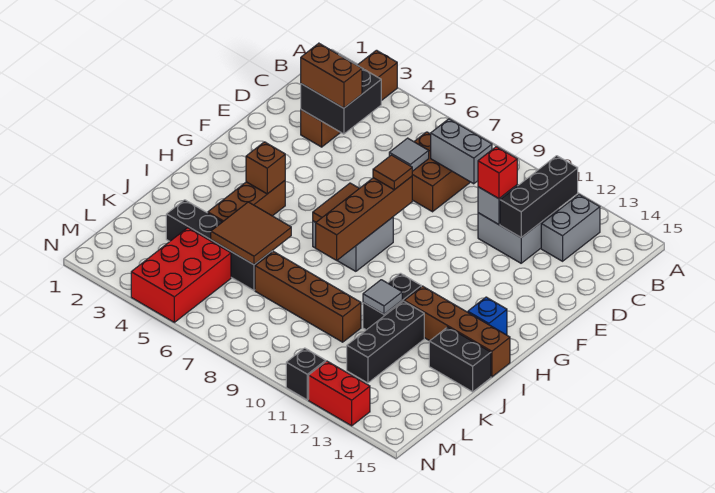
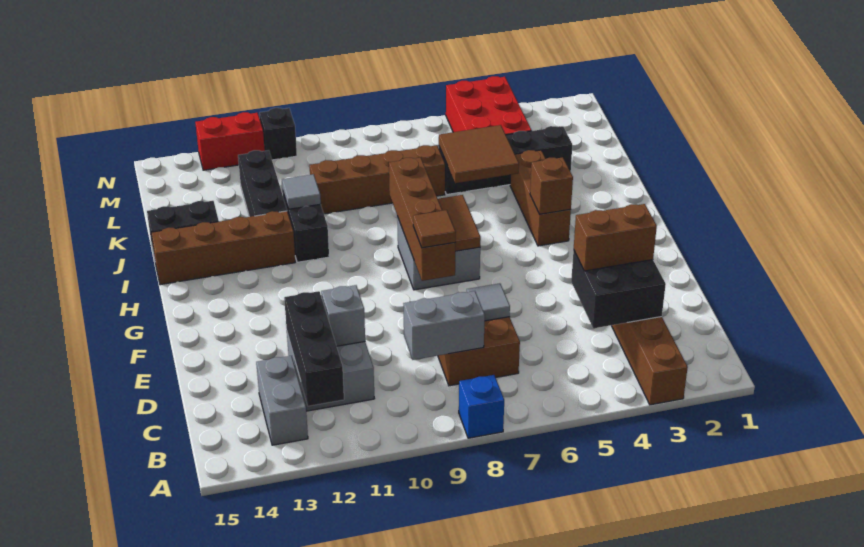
red brick D11 level 3 -> none
blue brick H14 level 1 -> blue brick A8 level 1

